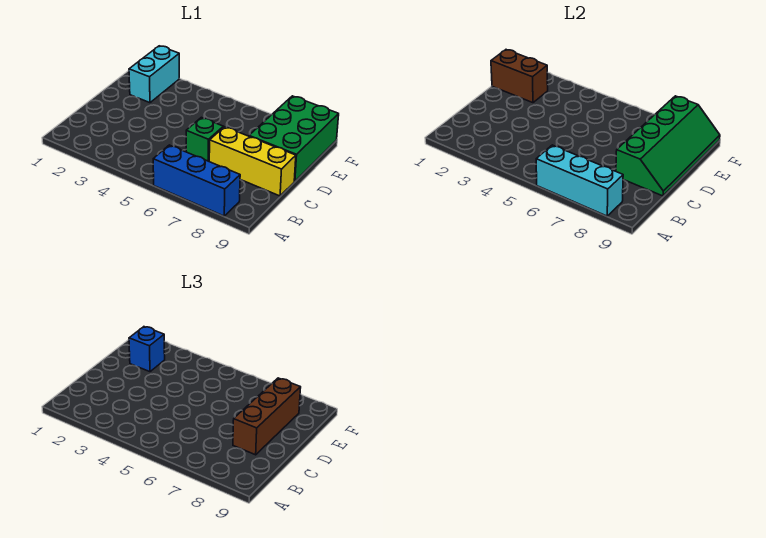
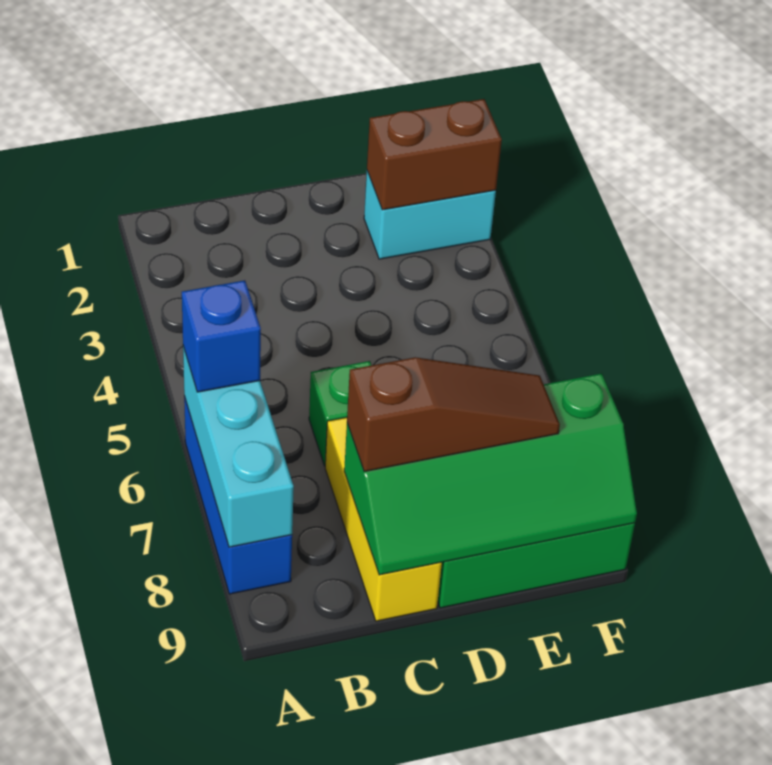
brown brick C8:E8 level 3 -> brown slope C8:E8 level 3 top C
brown brick E1:E2 level 2 -> brown brick E2:F2 level 2
blue brick E2 level 3 -> blue brick A6 level 3

